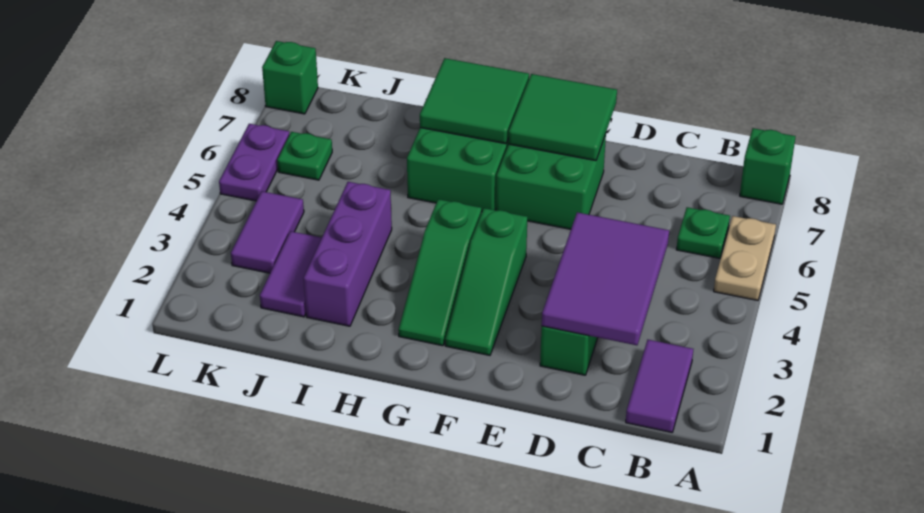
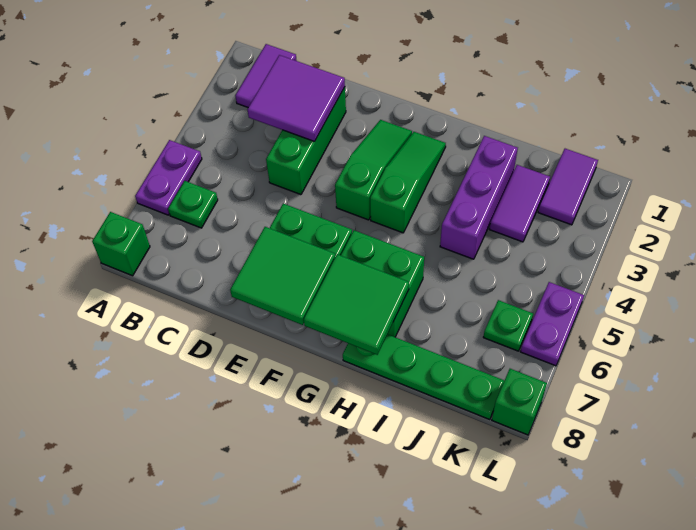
tan plate A5:A6 level 1 -> purple plate A5:A6 level 1
purple tile C2:D4 level 2 -> purple tile C2:D3 level 2
none -> green plate H8:K8 level 1
purple tile K3:K4 level 1 -> purple tile K1:K2 level 1

